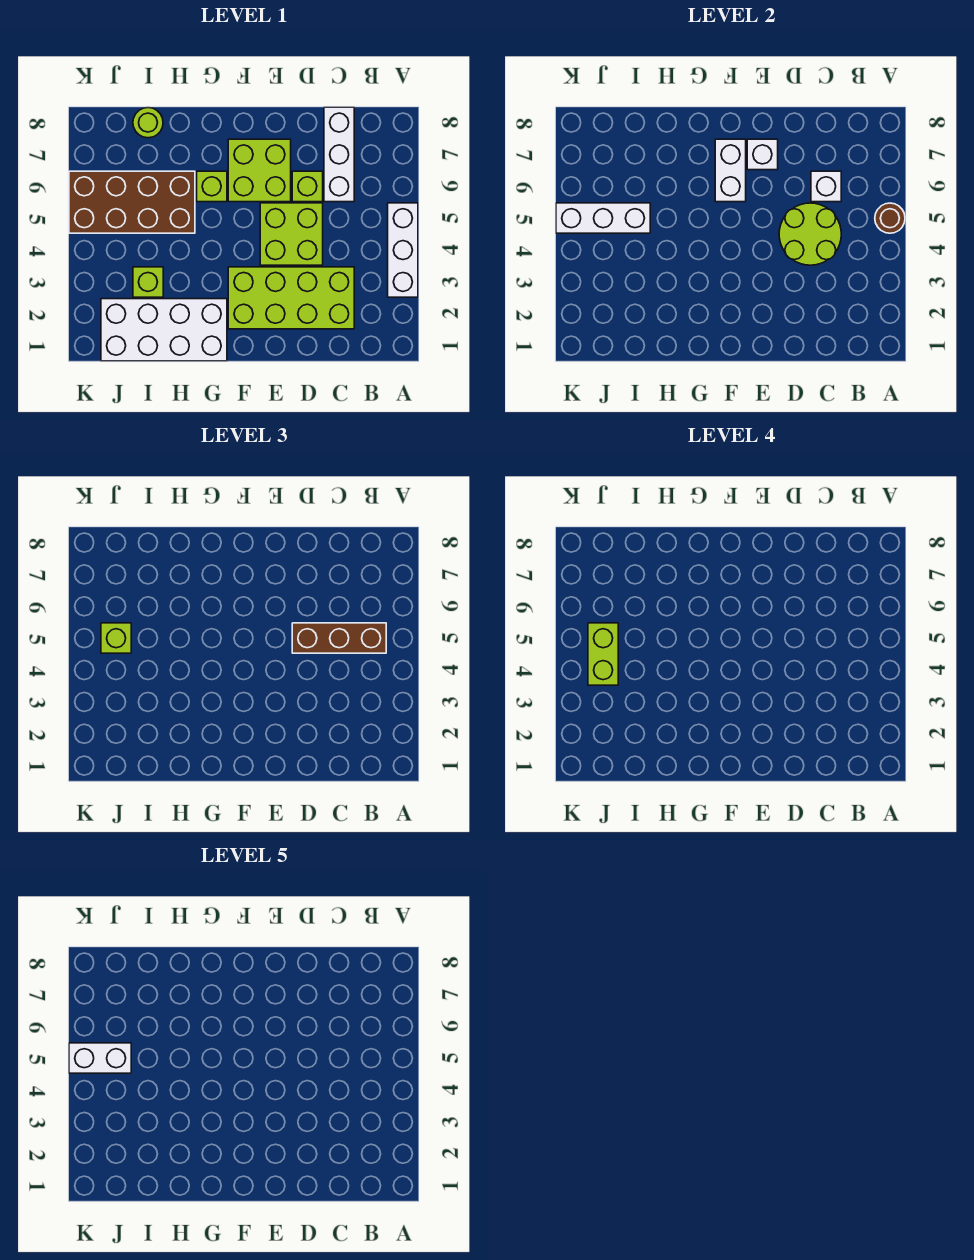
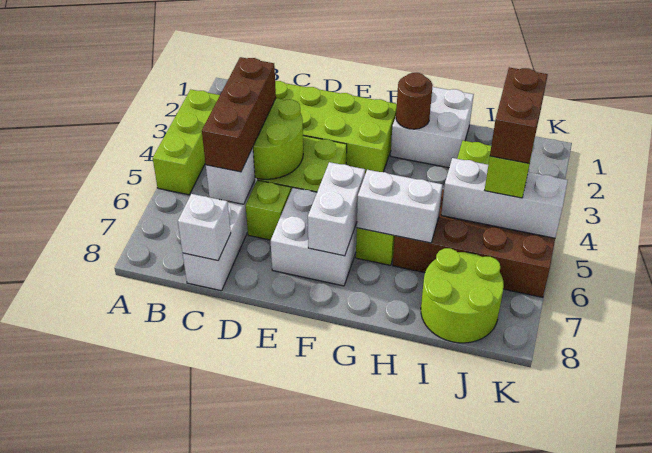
white brick A3:A5 level 1 -> lime brick A3:A5 level 1
brown round brick A5 level 2 -> brown round brick G2 level 2
brown brick B5:D5 level 3 -> brown brick C4:C6 level 3
lime brick E6:F7 level 1 -> white brick E6:F7 level 1
white brick E7 level 2 -> white brick C8 level 2
white brick G1:J2 level 1 -> white brick G1:H2 level 1
lime round brick I8 level 1 -> lime round brick I7:J8 level 1
lime brick J4:J5 level 4 -> brown brick J4:J5 level 4
white brick J5:K5 level 5 -> white brick G6:H6 level 2

